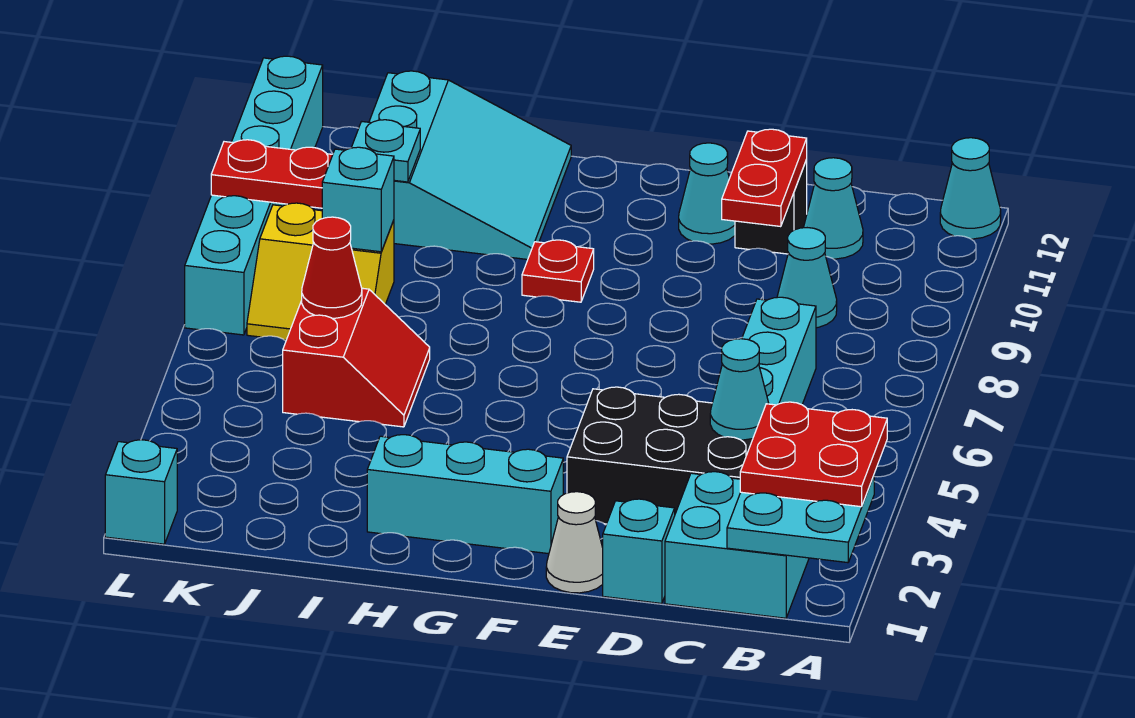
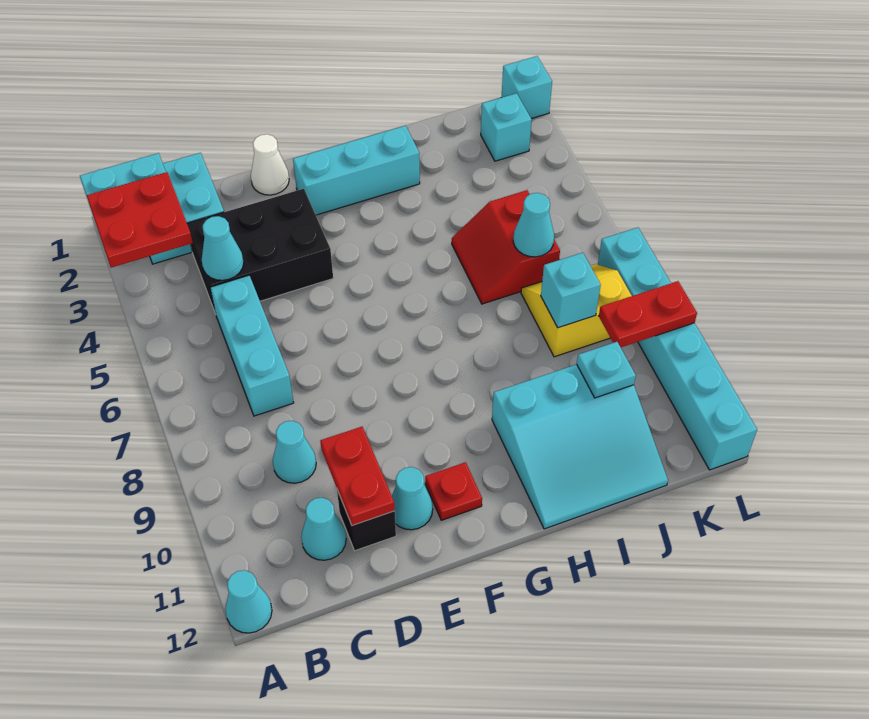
cyan brick D1 level 1 -> cyan brick K2 level 1
red plate G9 level 1 -> red plate F11 level 1
cyan slope H10:J12 level 1 top J -> cyan slope H10:J12 level 1 top 10
red cone J6 level 2 -> cyan cone J6 level 2

